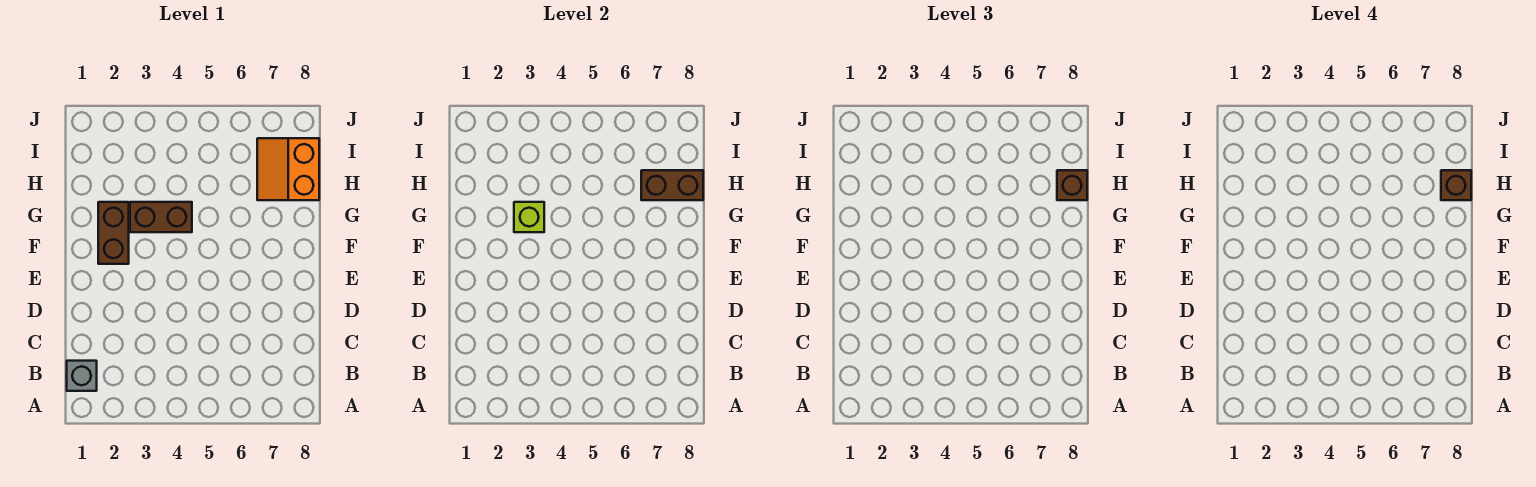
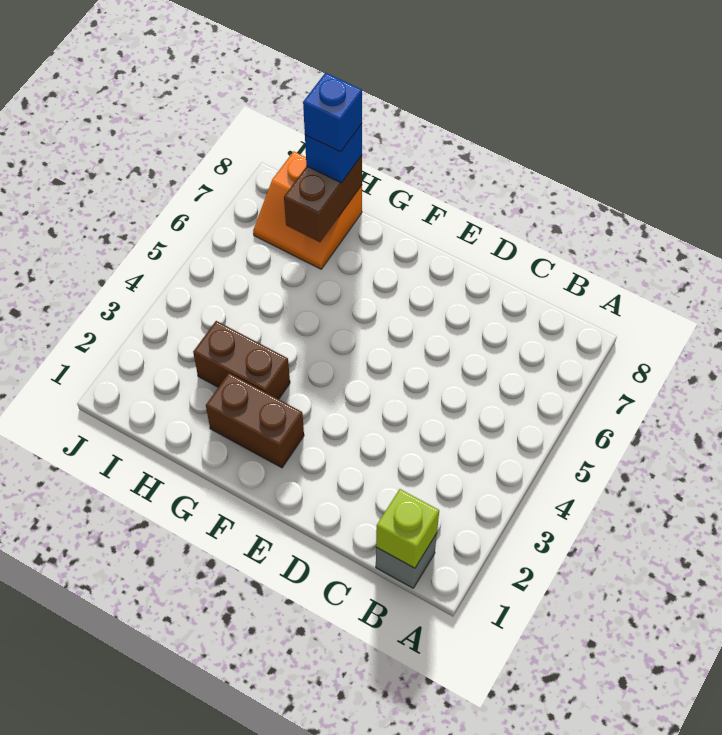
brown brick G3:G4 level 1 -> brown brick G3:H3 level 1
lime brick G3 level 2 -> lime brick B1 level 2
brown brick H8 level 3 -> blue brick H8 level 3
brown brick H8 level 4 -> blue brick H8 level 4

